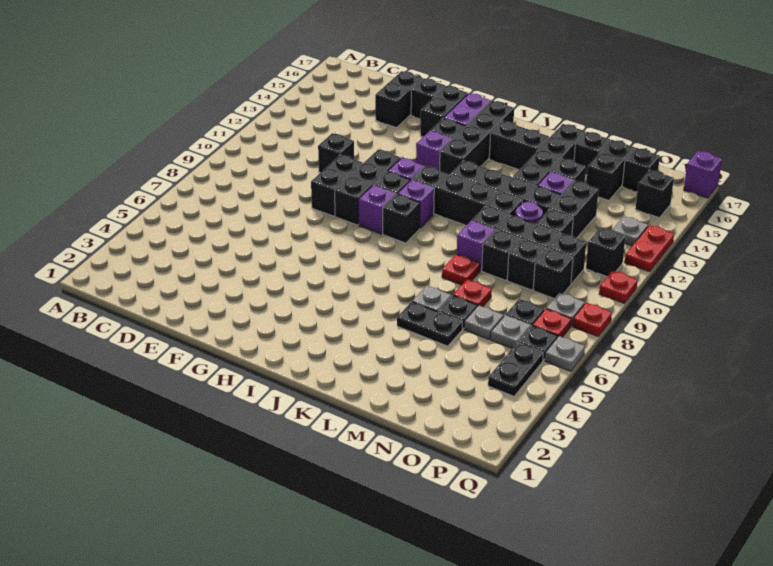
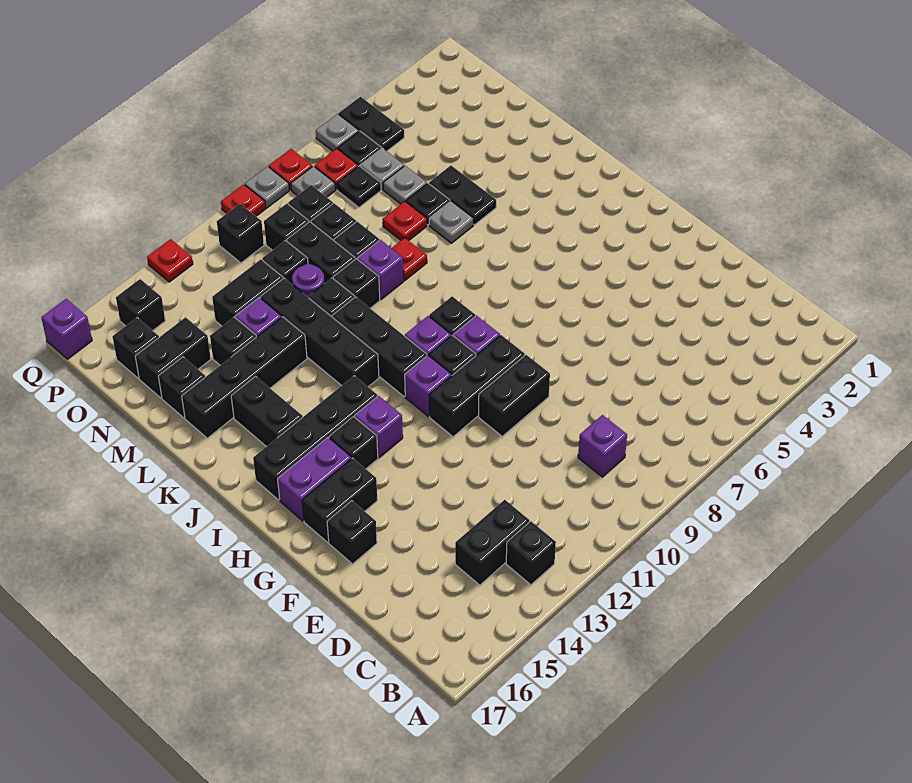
none -> purple brick C9 level 1
black brick E11 level 1 -> black brick B13 level 1
black brick E15:E16 level 1 -> black brick C13:C14 level 1
black plate P4:P5 level 1 -> black plate P5:Q5 level 1
grey plate P13 level 1 -> grey plate Q9 level 1
red plate Q12:Q13 level 1 -> red plate Q13 level 1

